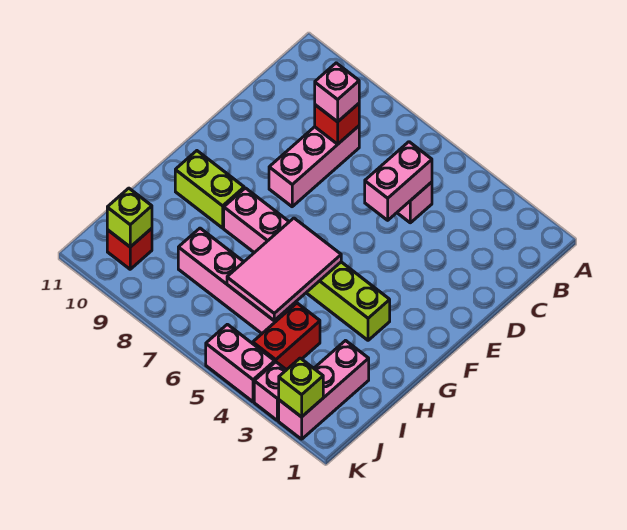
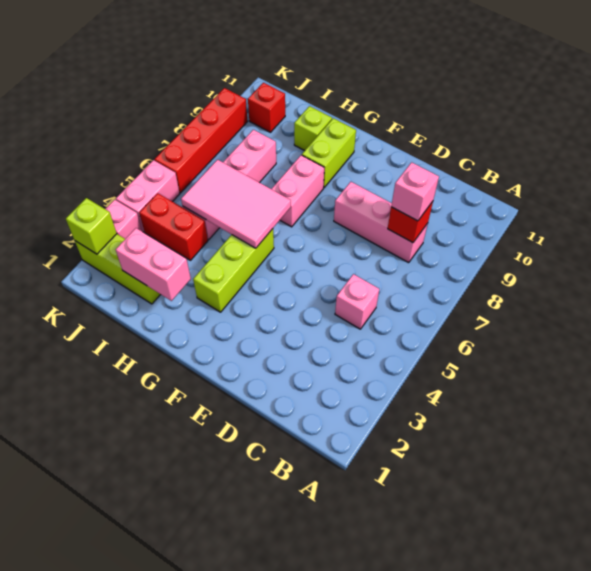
pink brick C5:D5 level 2 -> pink brick H2:I2 level 2
pink brick I2:K2 level 1 -> lime brick I2:K2 level 1
lime brick J10 level 2 -> lime brick H10 level 1
none -> red brick K6:K9 level 1

